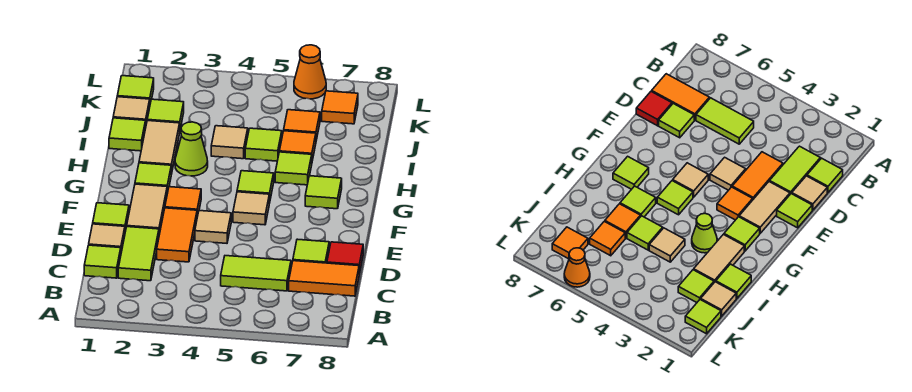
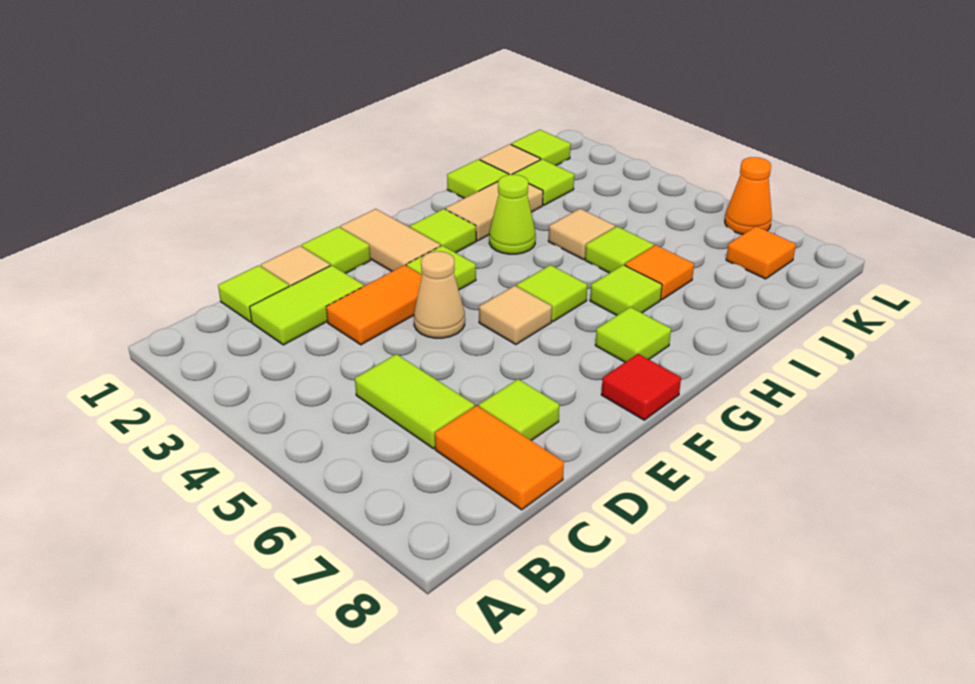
red tile D8 level 1 -> red tile F8 level 1
tan tile E2:F2 level 1 -> tan tile F1:F2 level 1
tan tile E4 level 1 -> tan cone E4 level 1
orange tile F3 level 1 -> lime tile F3 level 1
orange tile J6 level 1 -> none

